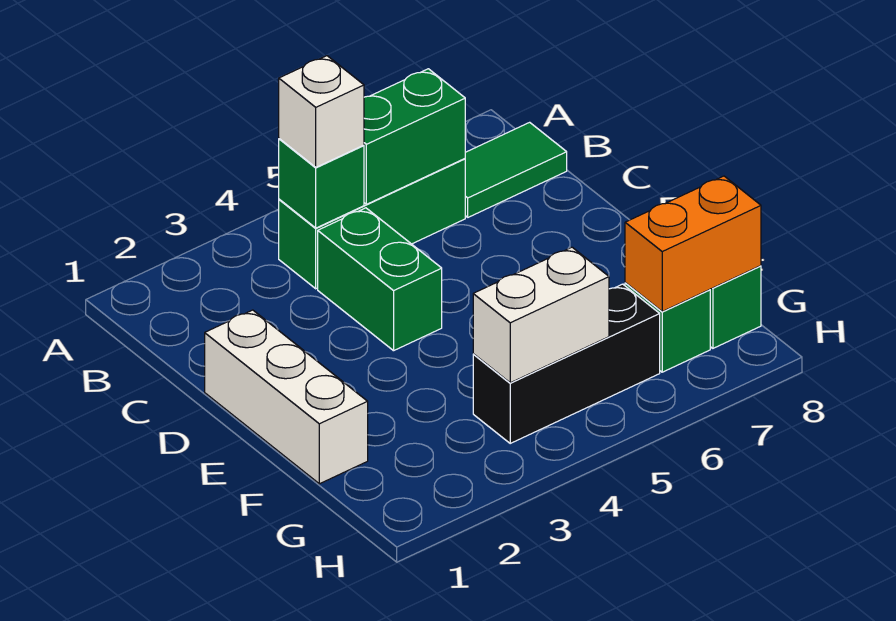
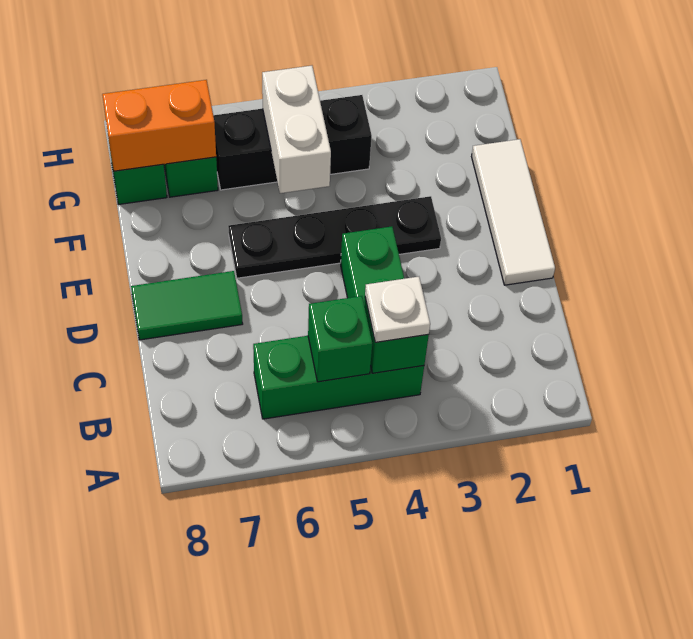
white brick B4 level 3 -> white plate B4 level 3
green brick B5:B6 level 2 -> green brick B5 level 2
green tile B7:B8 level 1 -> green tile D7:D8 level 1
white brick D1:F1 level 1 -> white tile D1:F1 level 1
none -> black plate E3:E6 level 1
white brick G4:G5 level 2 -> white brick F5:G5 level 2

